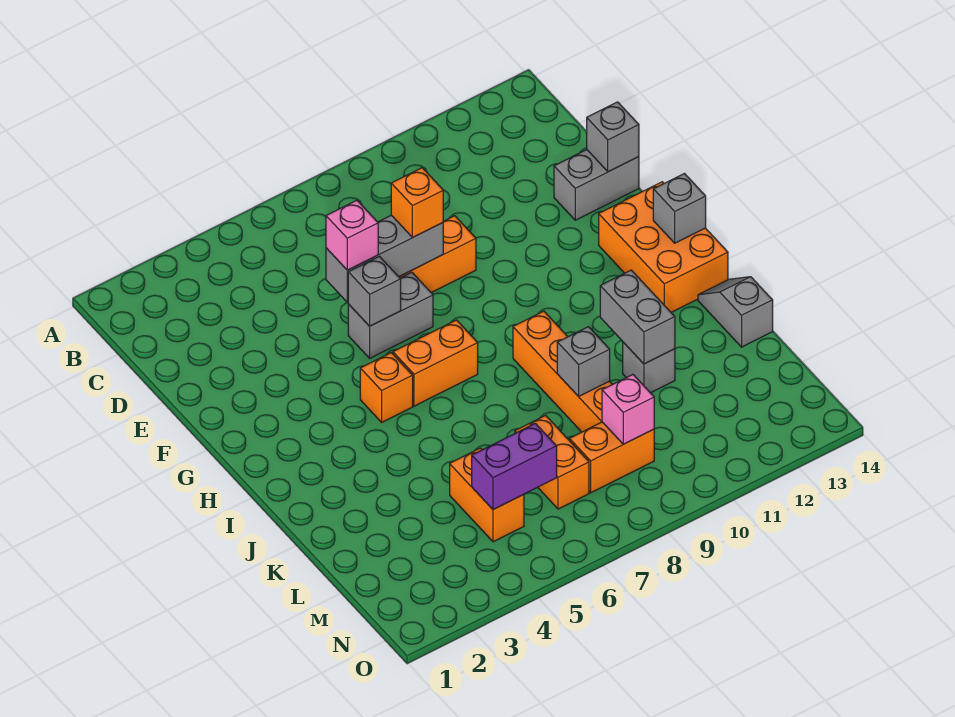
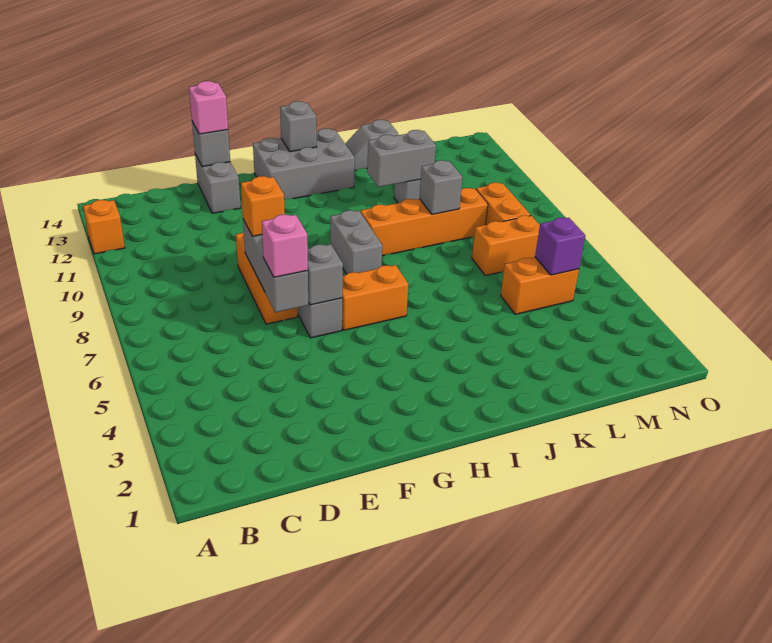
orange brick G13:I14 level 1 -> grey brick G13:I14 level 1
orange brick H5 level 1 -> orange brick A12 level 1
orange brick H6:H7 level 1 -> orange brick G6:H6 level 1
none -> grey brick H8:H9 level 1
purple brick M5:M6 level 2 -> purple brick M5 level 2
pink brick M9 level 2 -> pink brick E14 level 3

